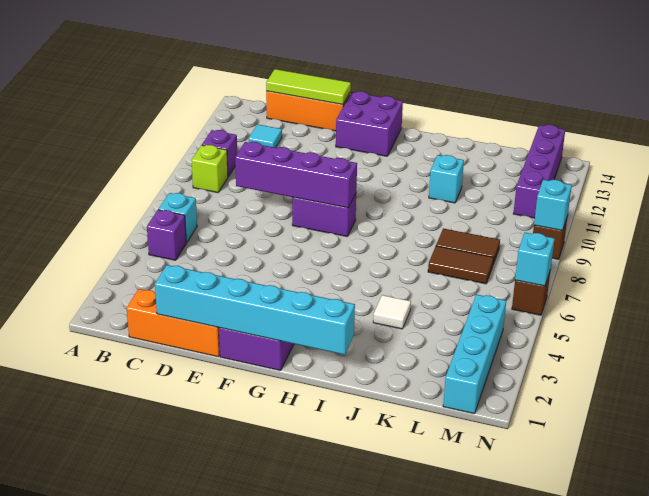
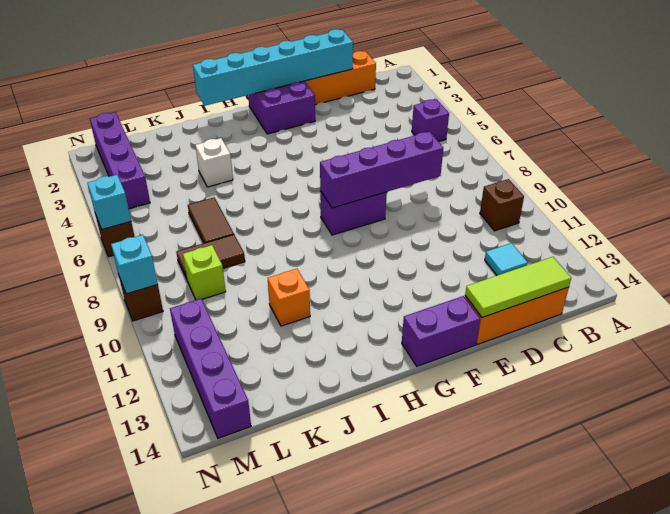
cyan brick B6 level 1 -> none
lime brick B9 level 1 -> lime brick L9 level 1
purple brick B10 level 1 -> brown brick B10 level 1
purple brick F13:G14 level 1 -> purple brick F14:G14 level 1
white tile J4 level 1 -> white brick J4 level 1
cyan brick J11 level 1 -> orange brick J11 level 1
brown tile K7:L7 level 1 -> brown tile K6:K7 level 1
cyan brick M1:M4 level 1 -> purple brick M1:M4 level 1

